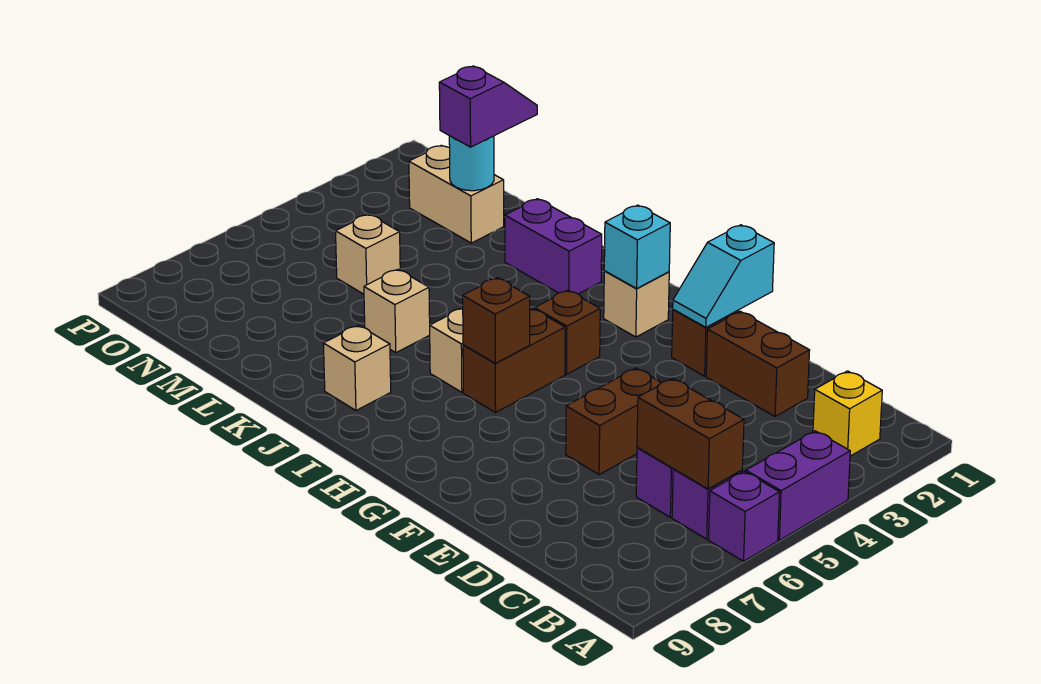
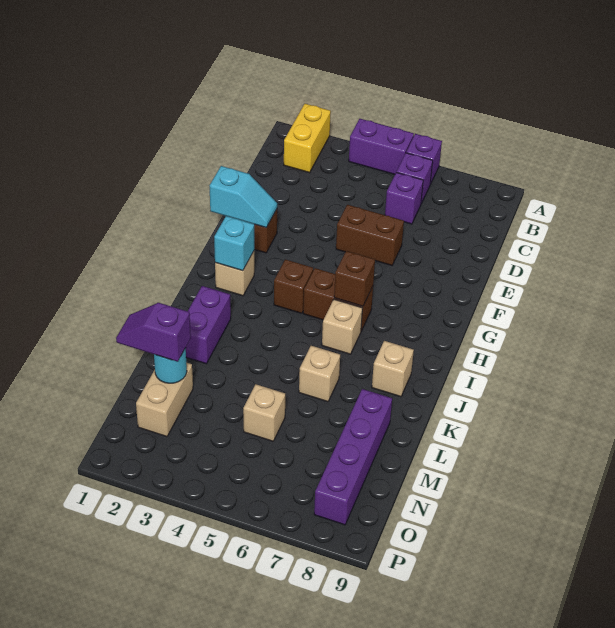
yellow brick B2 level 1 -> yellow brick A2:B2 level 1
brown brick B6:C6 level 2 -> none
brown brick D2:E2 level 1 -> none
none -> purple brick L8:O8 level 1

